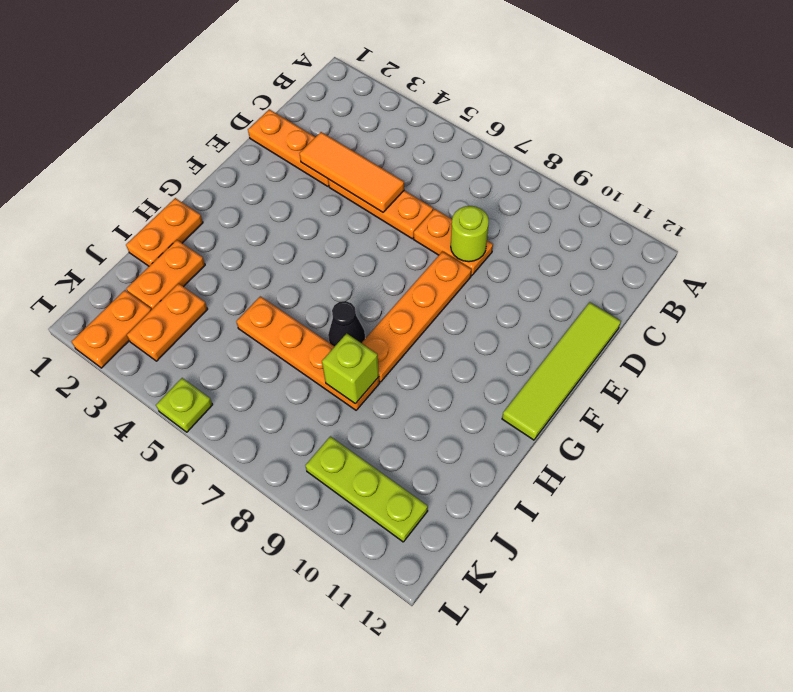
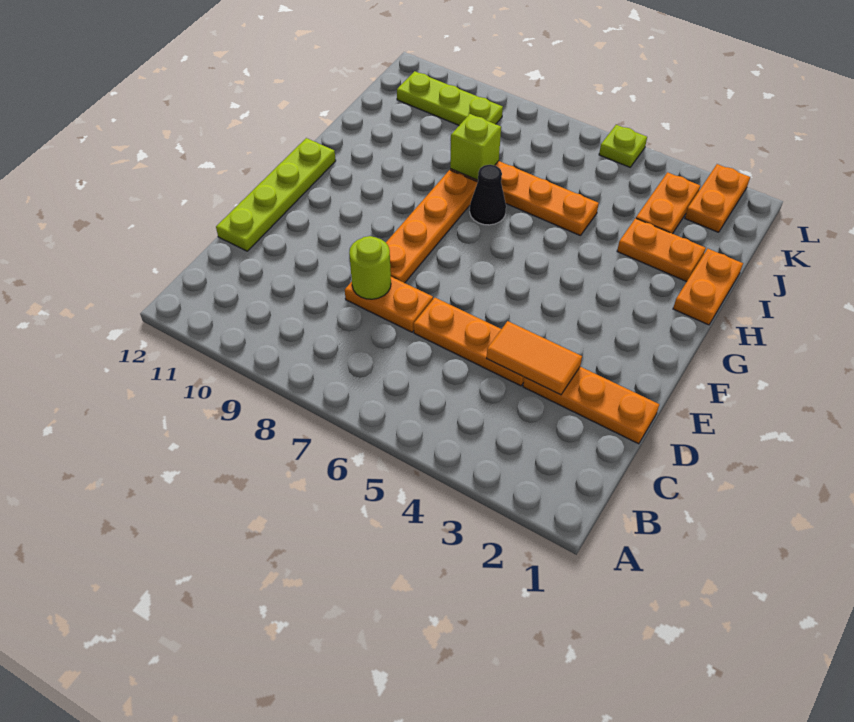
orange tile D3:D5 level 2 -> orange tile D3:D4 level 2
lime tile D12:G12 level 1 -> lime plate D12:G12 level 1
orange plate I2:J2 level 1 -> orange plate I2:I3 level 1

